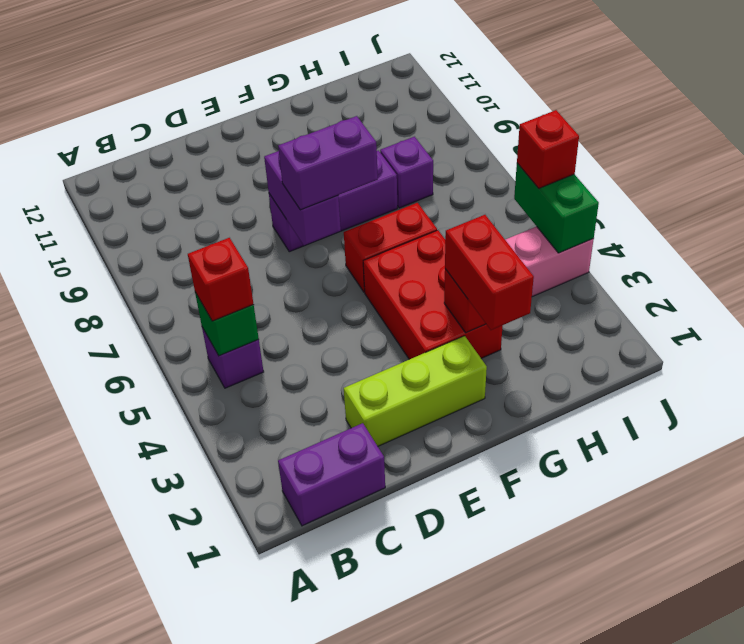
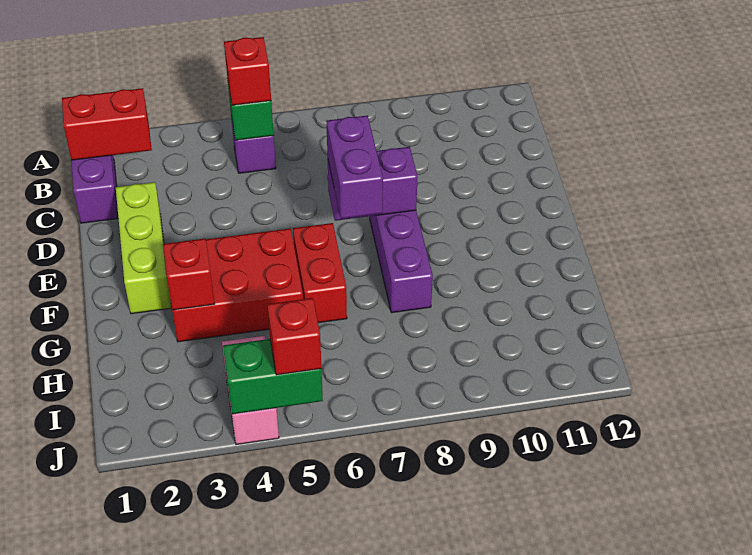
red brick G2:G3 level 3 -> red brick B1:B2 level 2
purple brick H8 level 1 -> none

